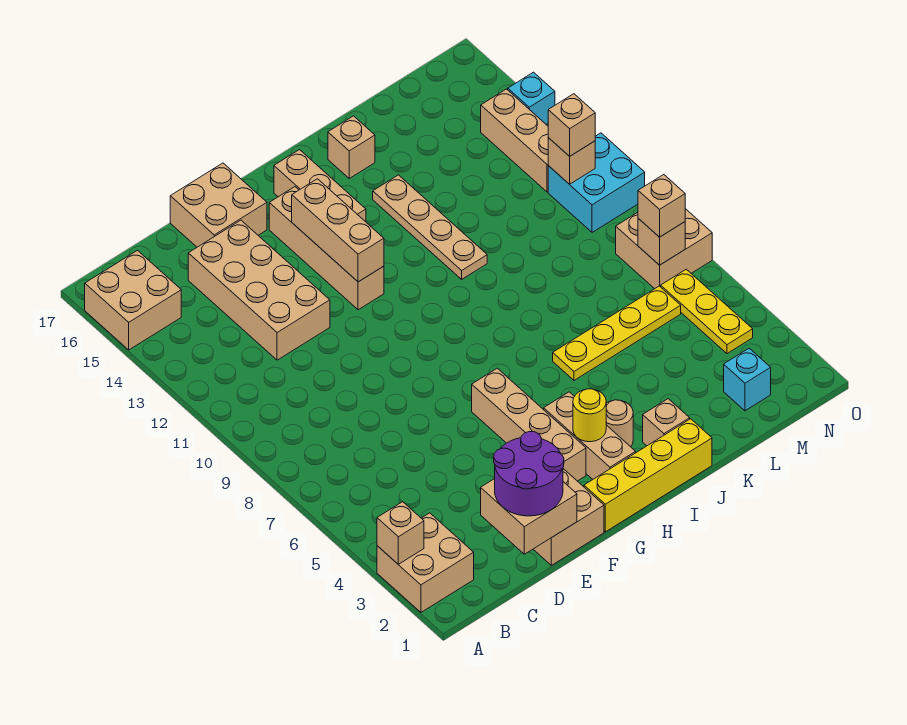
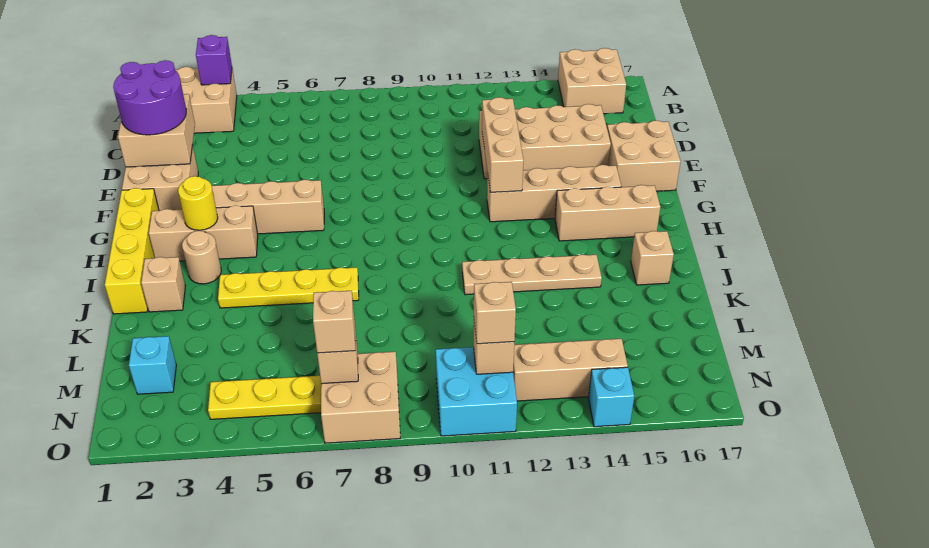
tan brick A3 level 2 -> purple brick A3 level 2
tan brick G12:G14 level 2 -> tan brick E12:G12 level 2
yellow plate J6:M6 level 1 -> yellow plate J4:J7 level 1

